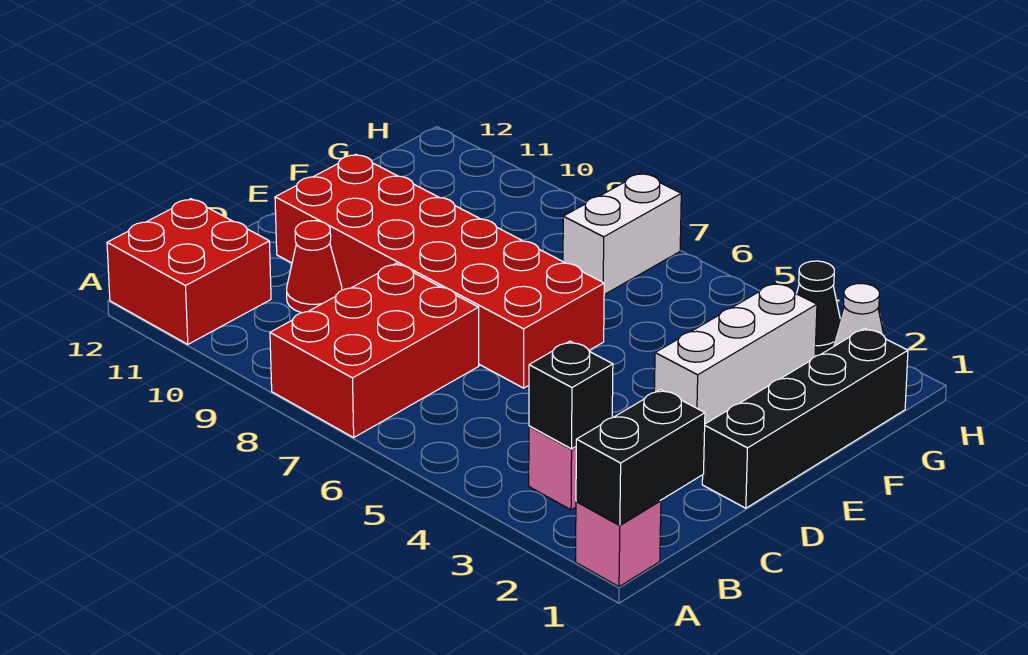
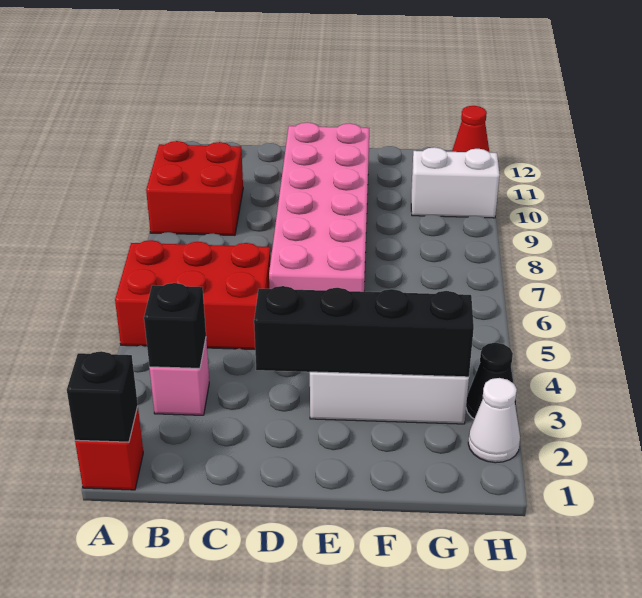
pink brick A1 level 1 -> red brick A1 level 1
black brick A1:B1 level 2 -> black brick A1 level 2
red brick A7:C8 level 1 -> red brick A5:C6 level 1
red brick A11:B12 level 1 -> red brick A9:B10 level 1
red cone C10 level 1 -> red cone H12 level 1
black brick D1:G1 level 1 -> black brick D3:G3 level 2
red brick D6:E11 level 1 -> pink brick D6:E11 level 1
white brick G7:H7 level 1 -> white brick G10:H10 level 1

